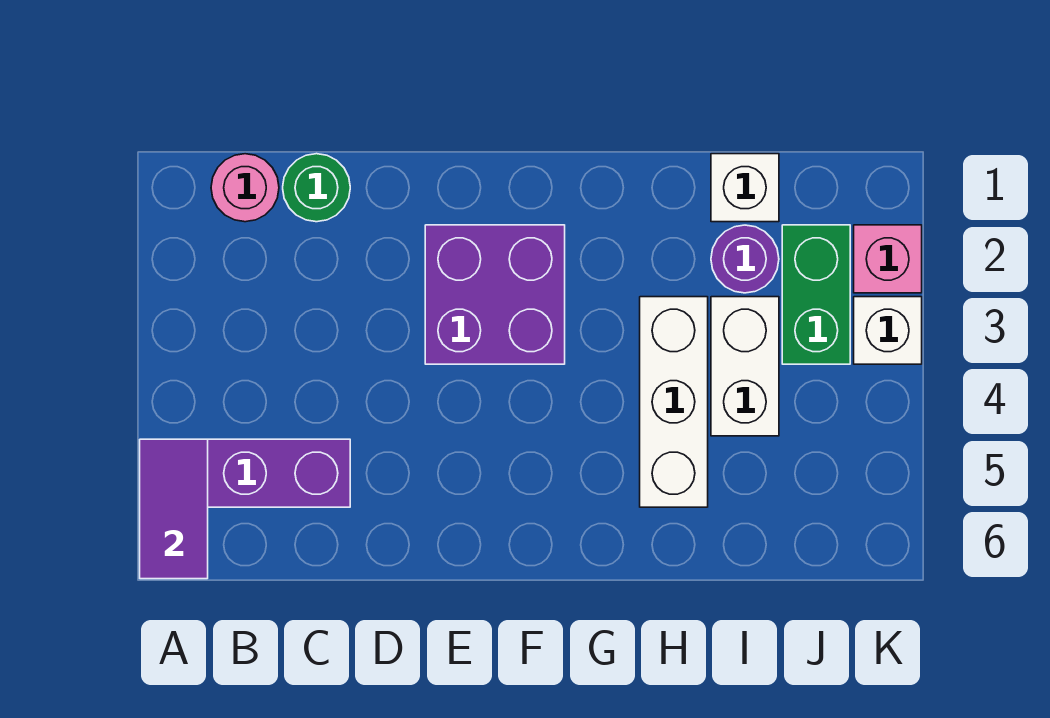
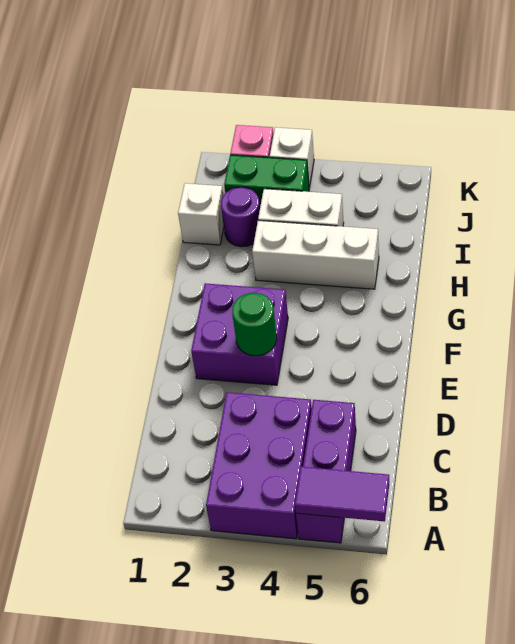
none -> purple brick A3:C4 level 1
pink round brick B1 level 1 -> none
green round brick C1 level 1 -> green round brick E3 level 2

